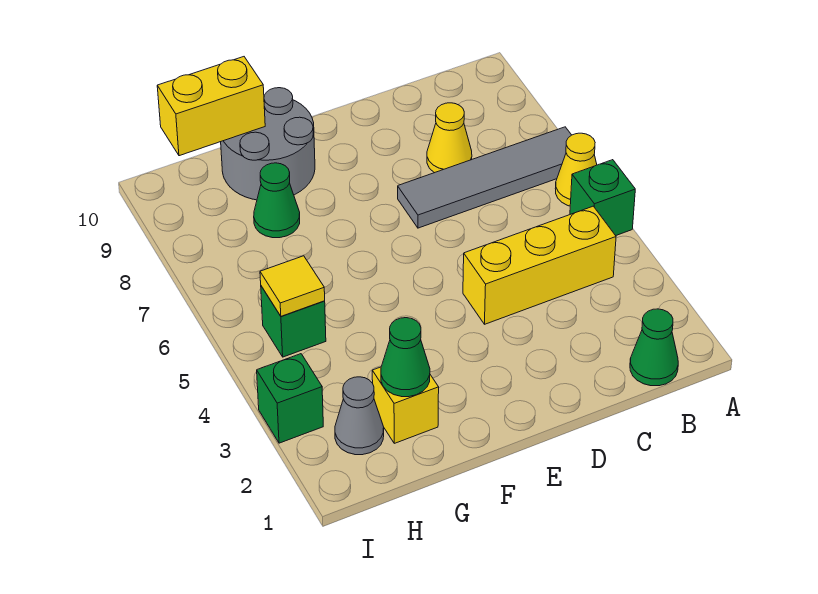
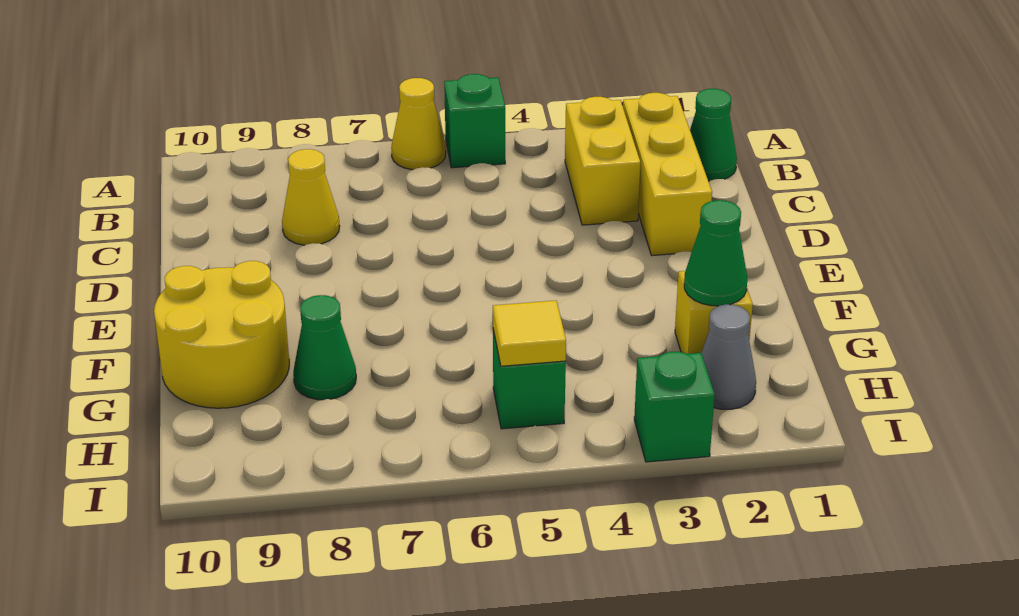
grey tile A7:D7 level 1 -> none
yellow brick B4:D4 level 1 -> yellow brick B2:D2 level 1
grey round brick F9:G10 level 1 -> yellow round brick F9:G10 level 1
yellow brick G10:H10 level 2 -> yellow brick B3:C3 level 1

